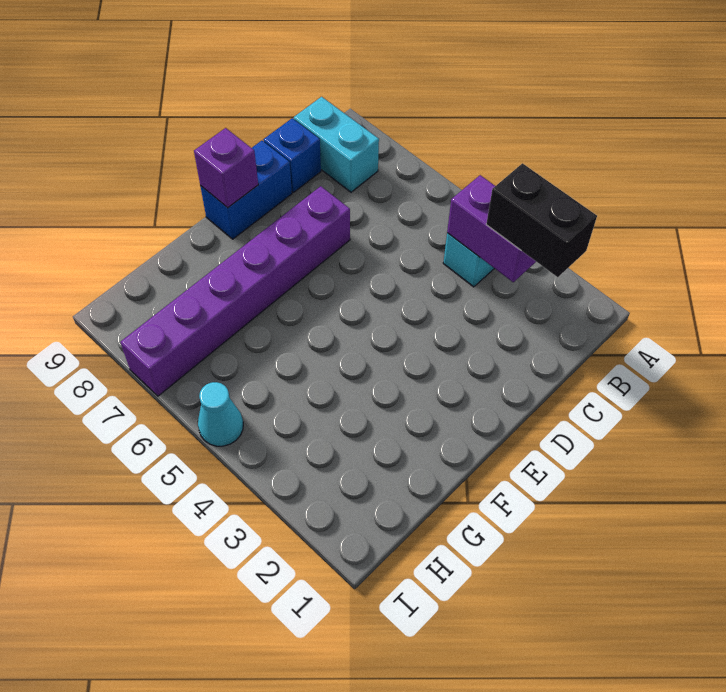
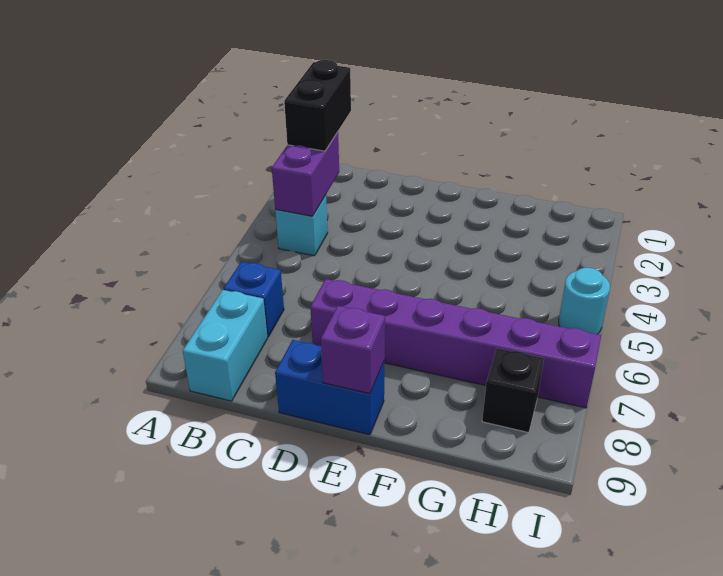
blue brick C9 level 1 -> blue brick B7 level 1
none -> black brick H8 level 1
cyan cone I5 level 1 -> cyan round brick I5 level 1

